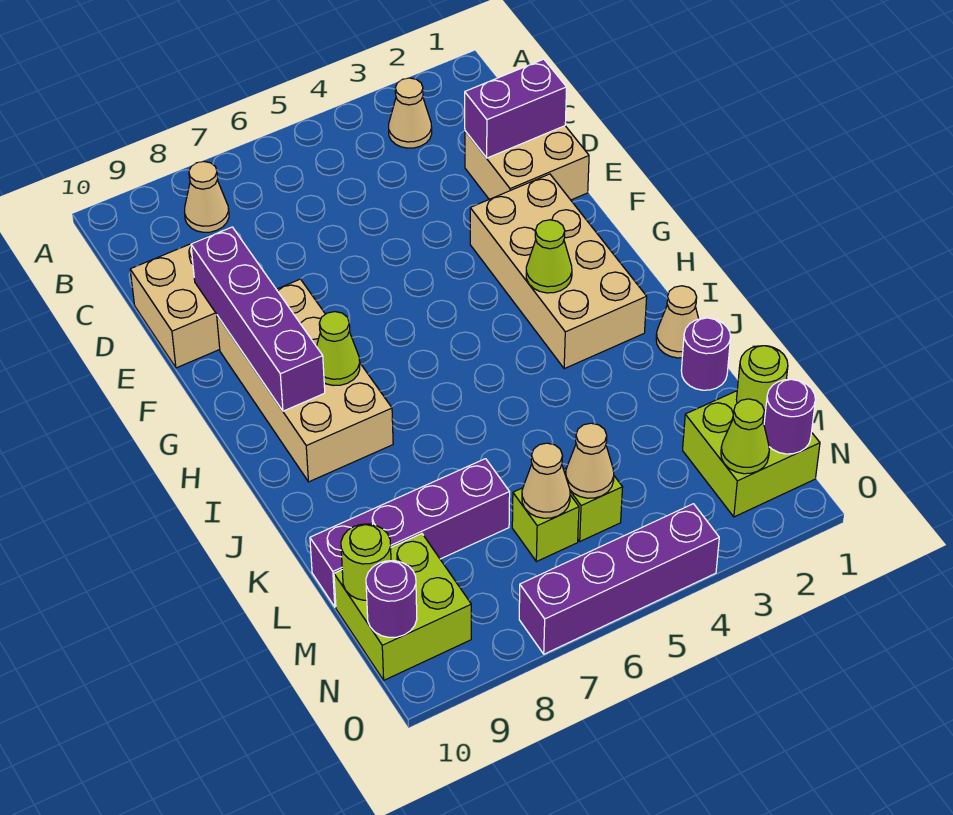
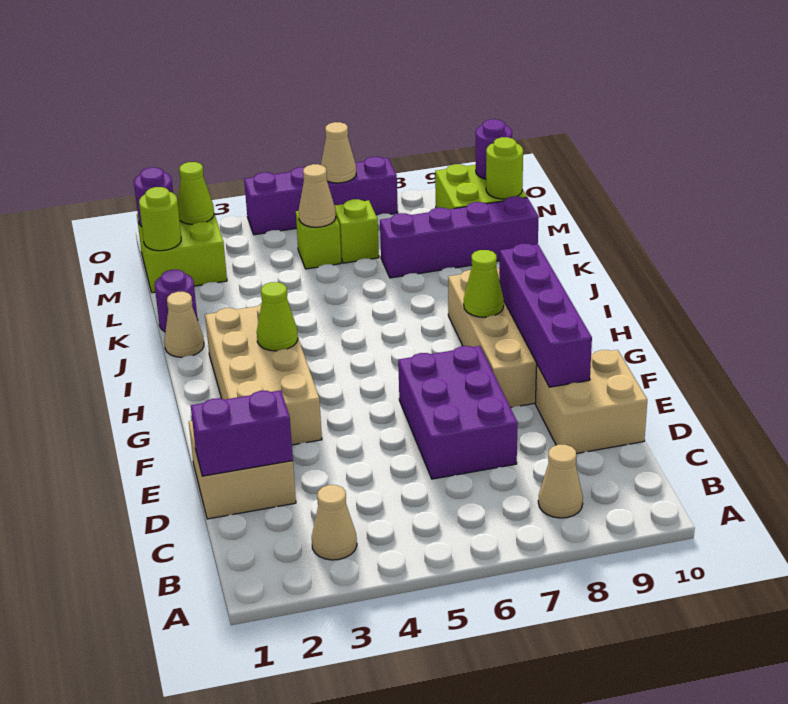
none -> purple brick D6:F7 level 1
tan cone M6 level 2 -> tan cone O6 level 2

